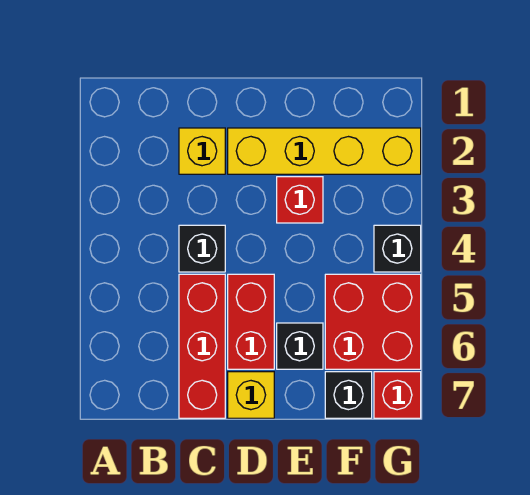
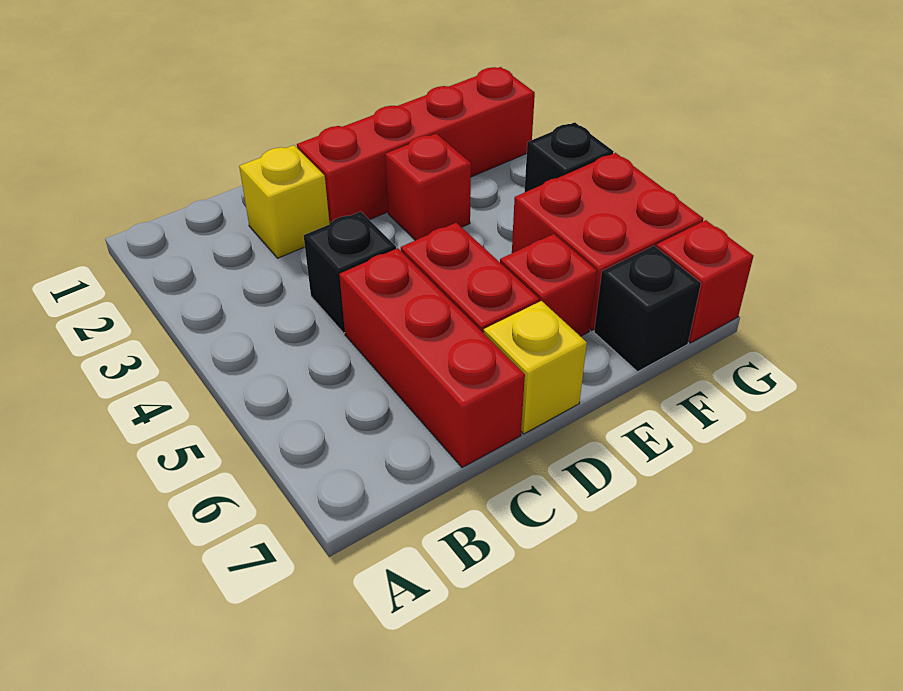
yellow brick D2:G2 level 1 -> red brick D2:G2 level 1
black brick E6 level 1 -> red brick E6 level 1

